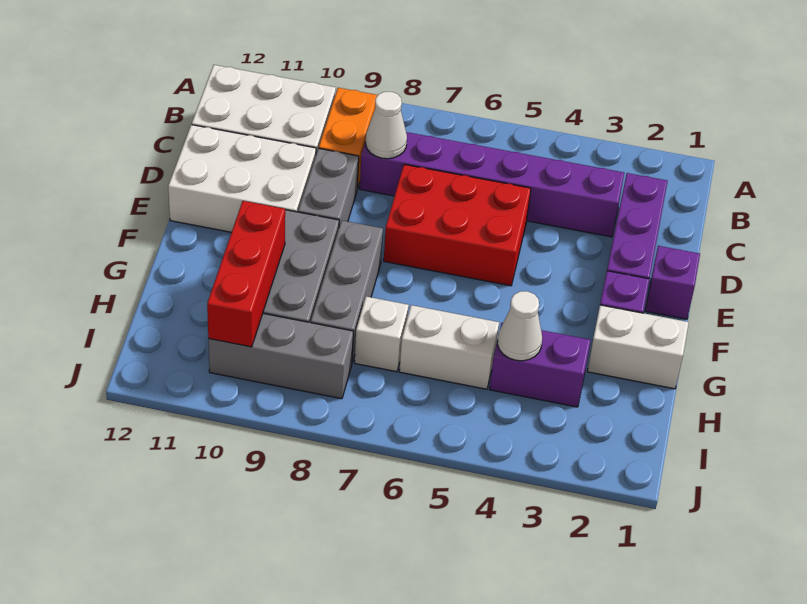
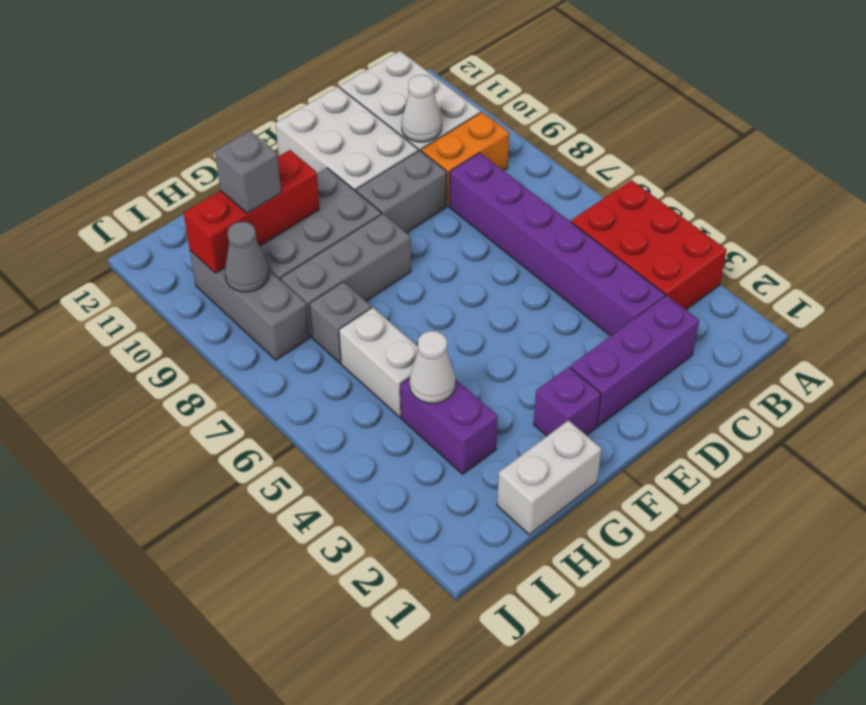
white cone C8 level 2 -> white cone C10 level 2
red brick D5:E7 level 1 -> red brick A3:B5 level 1
purple brick E1 level 1 -> none
white brick G1:G2 level 1 -> white brick G1:H1 level 1
white brick H7 level 1 -> grey brick H7 level 1
none -> grey brick H10 level 3
none -> grey cone I9 level 2

